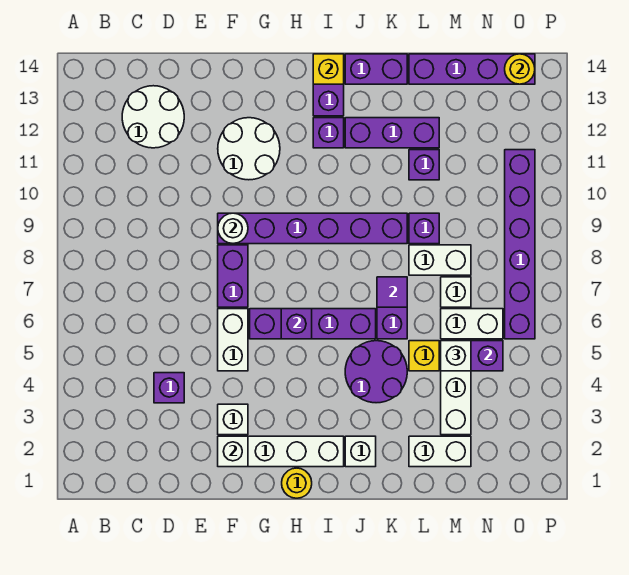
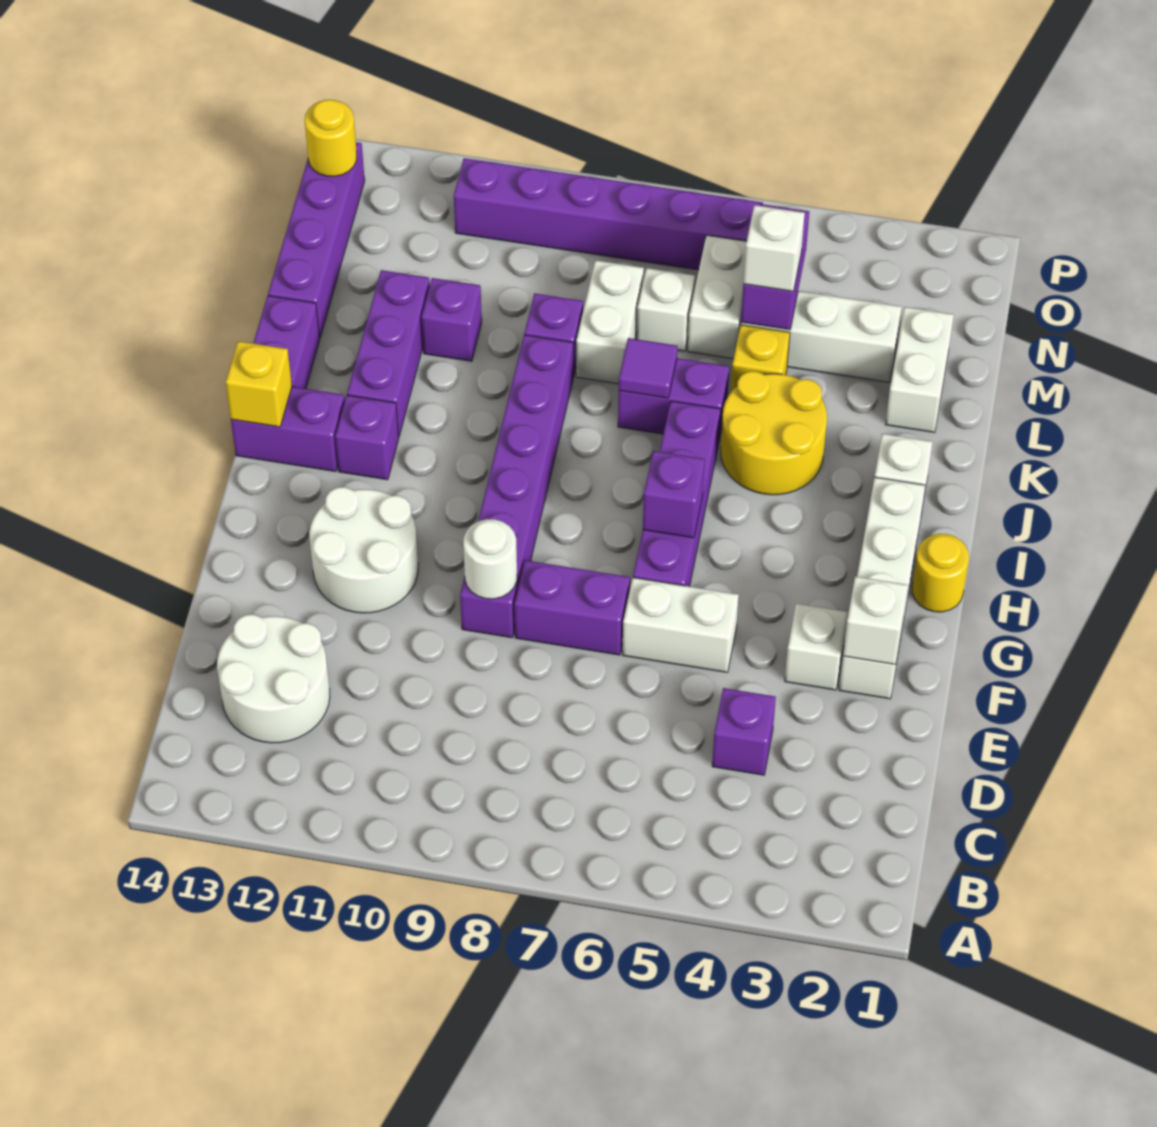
purple round brick J4:K5 level 1 -> yellow round brick J4:K5 level 1

